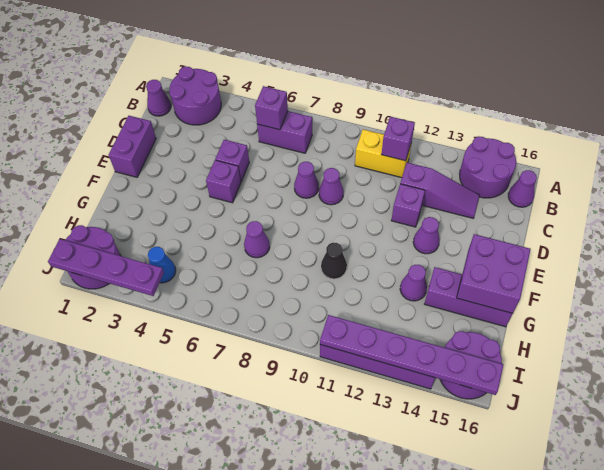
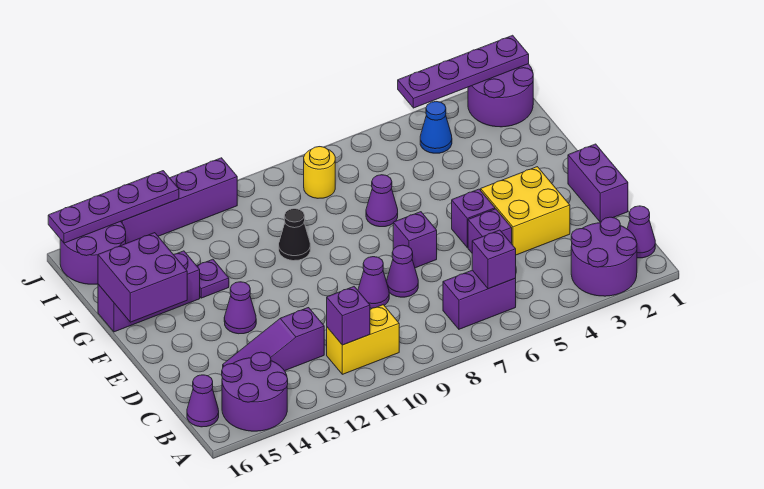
none -> yellow brick D3:E4 level 1
purple brick D12 level 1 -> purple brick E7 level 1
purple cone G13 level 1 -> purple plate G13 level 1
none -> yellow round brick I8 level 1
purple plate J11:J16 level 2 -> purple plate J13:J16 level 2

